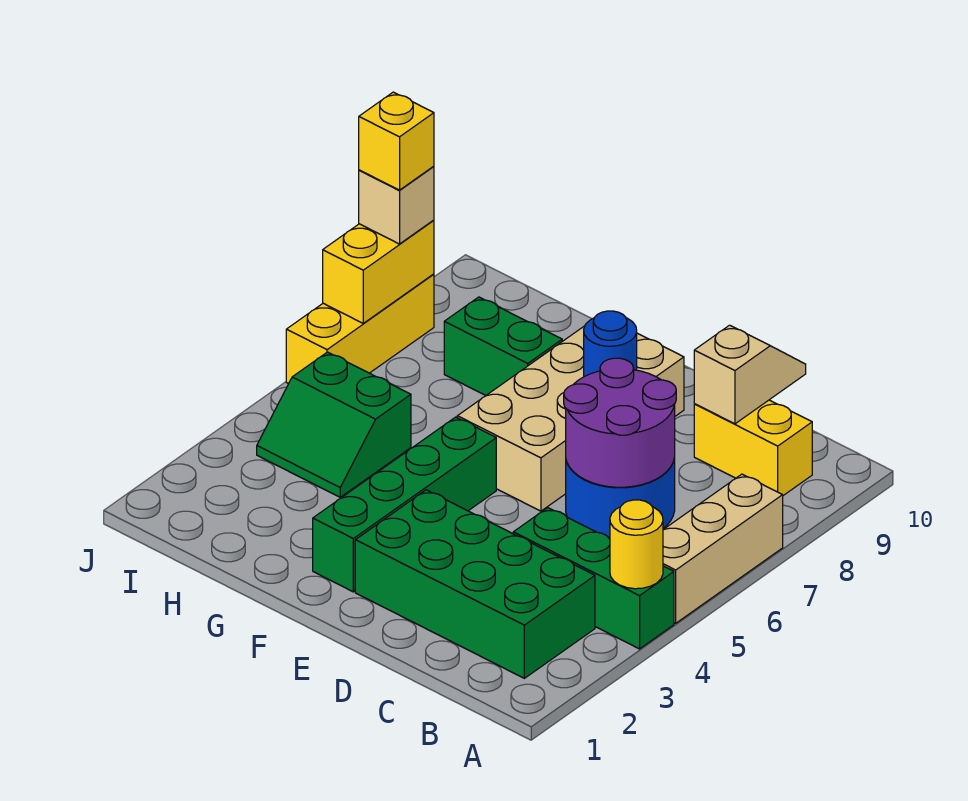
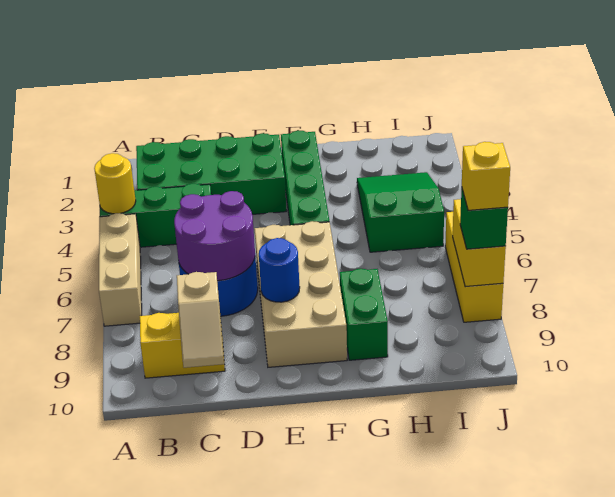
green brick G8:H8 level 1 -> green brick G8:G9 level 1
green slope H4:I5 level 1 top 5 -> green slope H3:I5 level 1 top 5
tan brick J8 level 3 -> green brick J8 level 3

